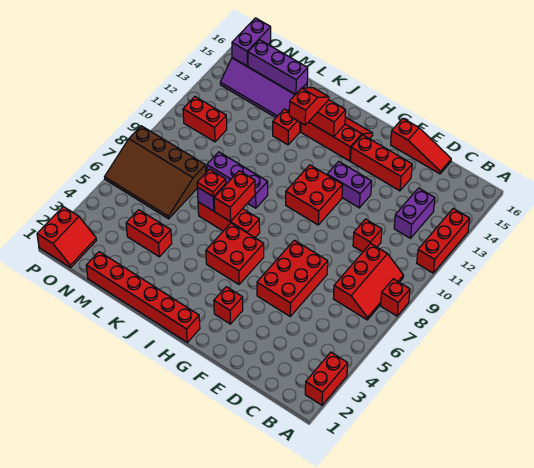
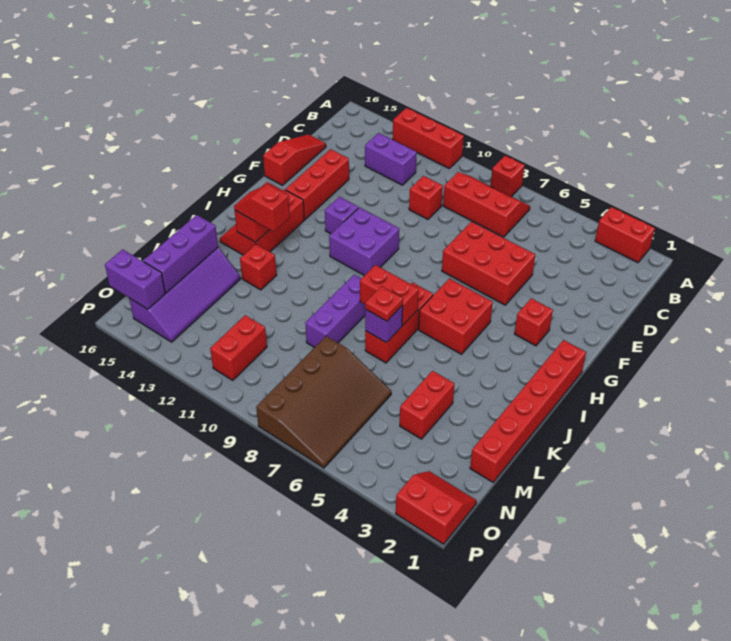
purple brick F12:G12 level 1 -> purple brick G12 level 1
red brick G10:H11 level 1 -> purple brick G10:H11 level 1

